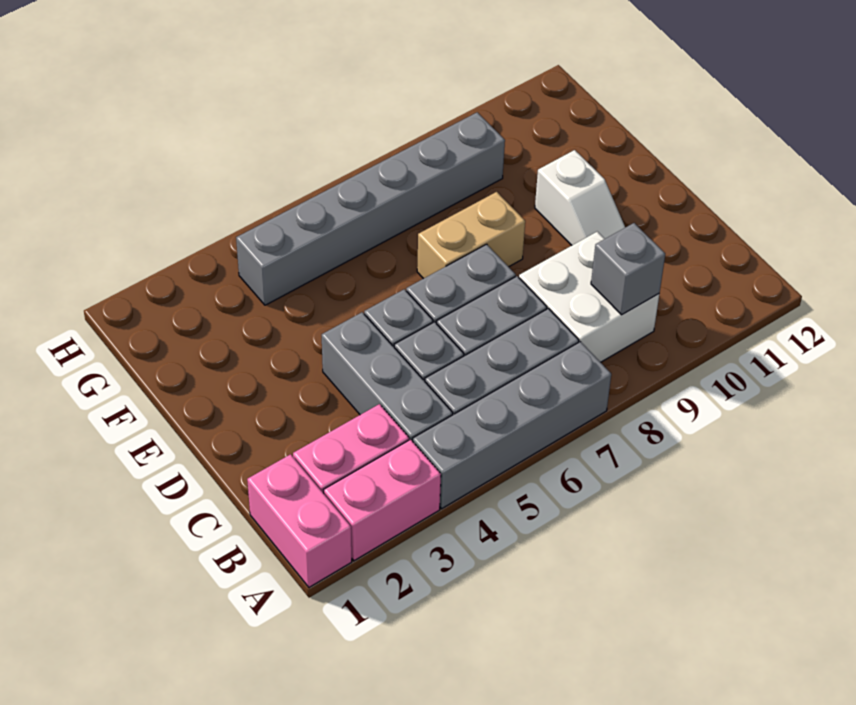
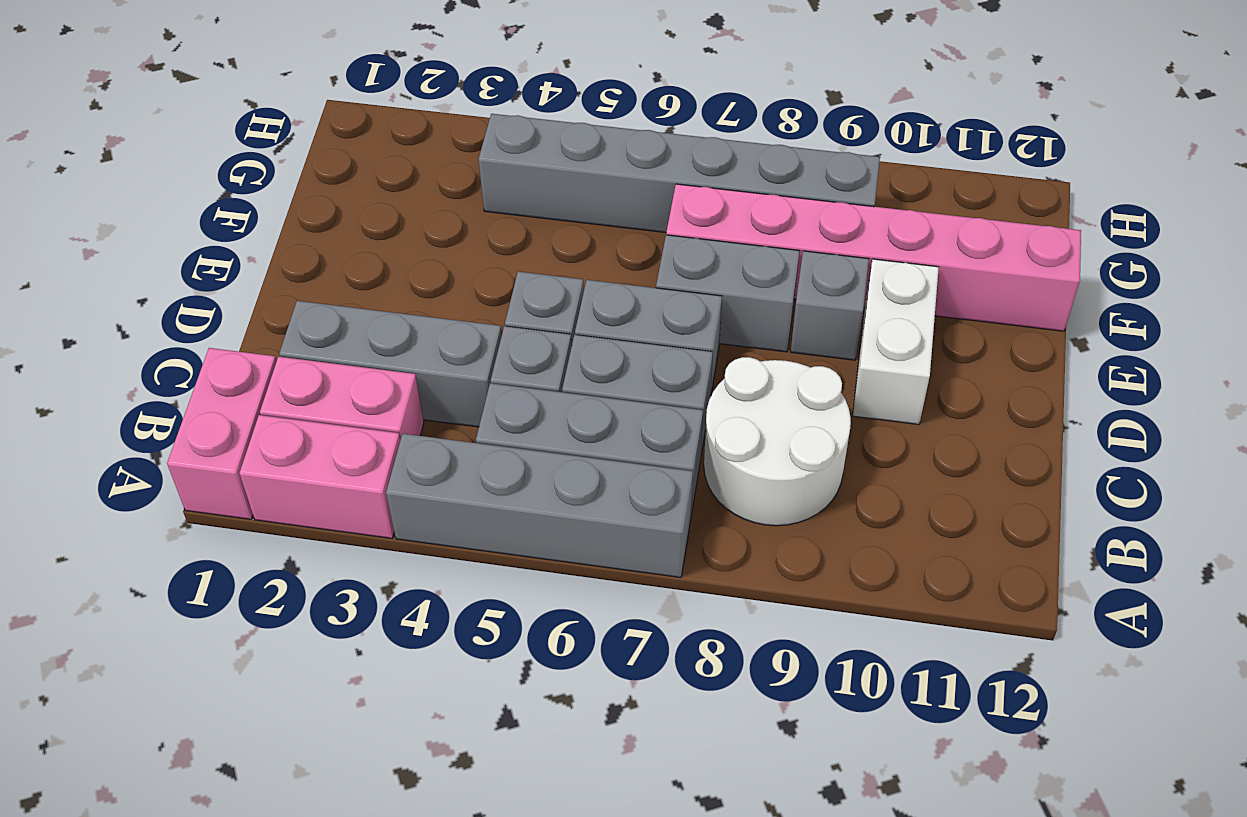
grey brick B4:D4 level 1 -> grey brick C2:C4 level 1
white brick B8:C9 level 1 -> white round brick B8:C9 level 1
grey brick B9 level 2 -> grey brick E9 level 1
white slope D10:E10 level 1 top E -> white brick D10:E10 level 1
tan brick E7:E8 level 1 -> grey brick E7:E8 level 1
none -> pink brick F7:F12 level 1

